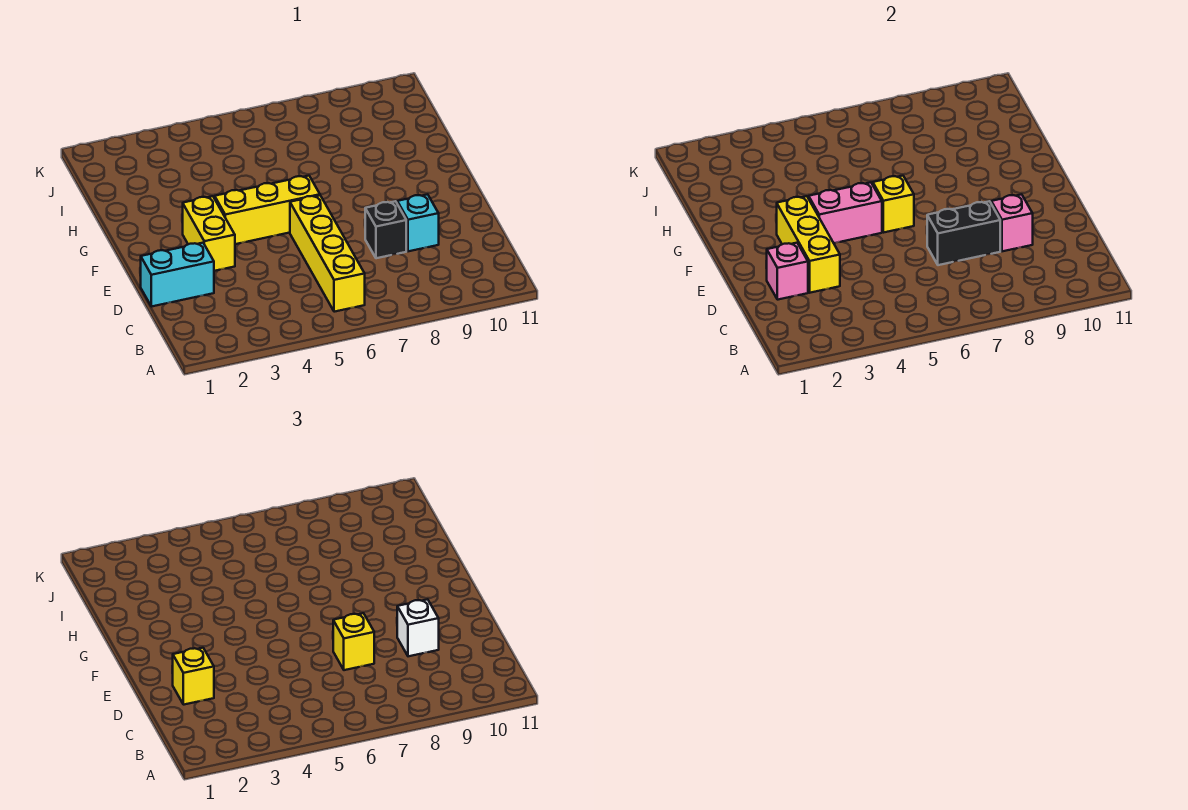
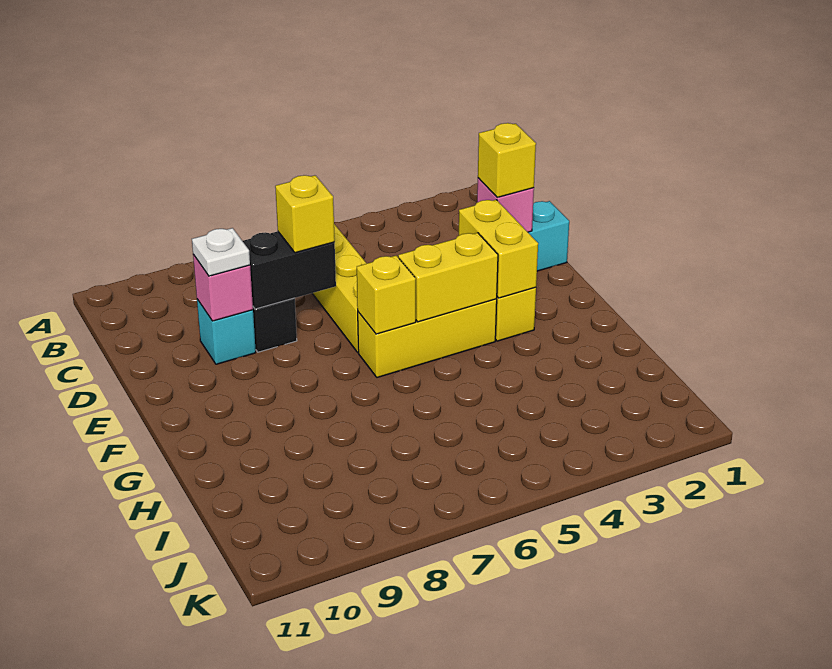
yellow brick D3:F3 level 2 -> yellow brick E3:F3 level 2
white brick D9 level 3 -> white plate D9 level 3
pink brick F4:F5 level 2 -> yellow brick F4:F5 level 2

